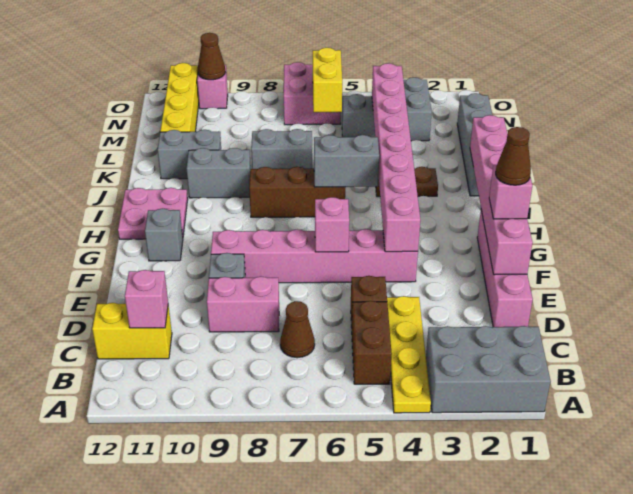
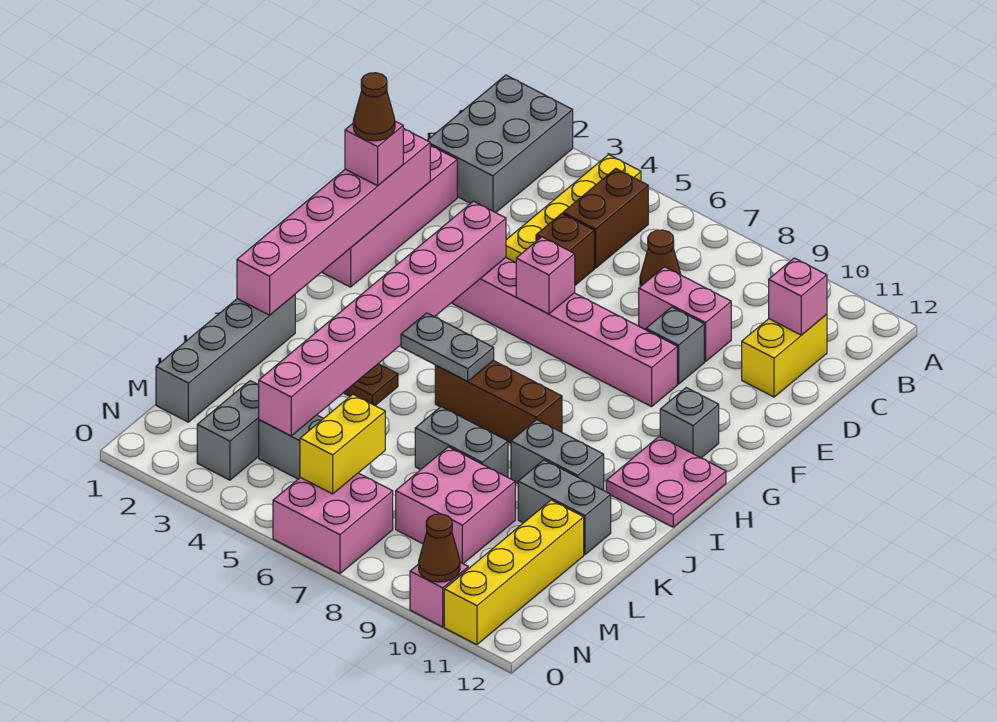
grey brick A1:B3 level 1 -> grey brick A1:C2 level 1
yellow brick C11:C12 level 1 -> yellow brick C11:D11 level 1
grey brick I5:I6 level 2 -> grey plate I5:I6 level 2
none -> pink brick L8:M9 level 1

